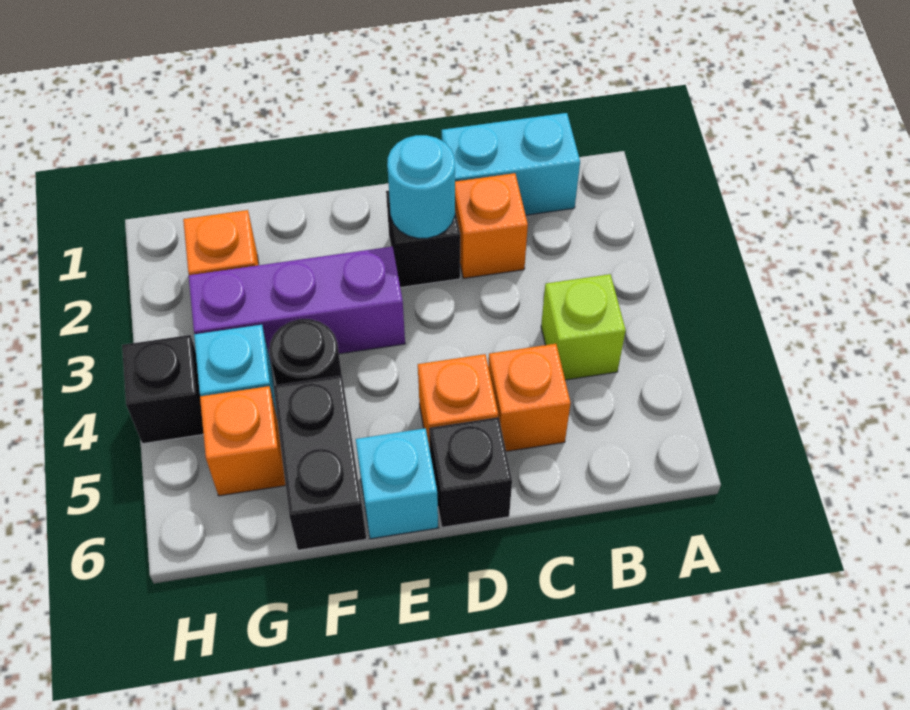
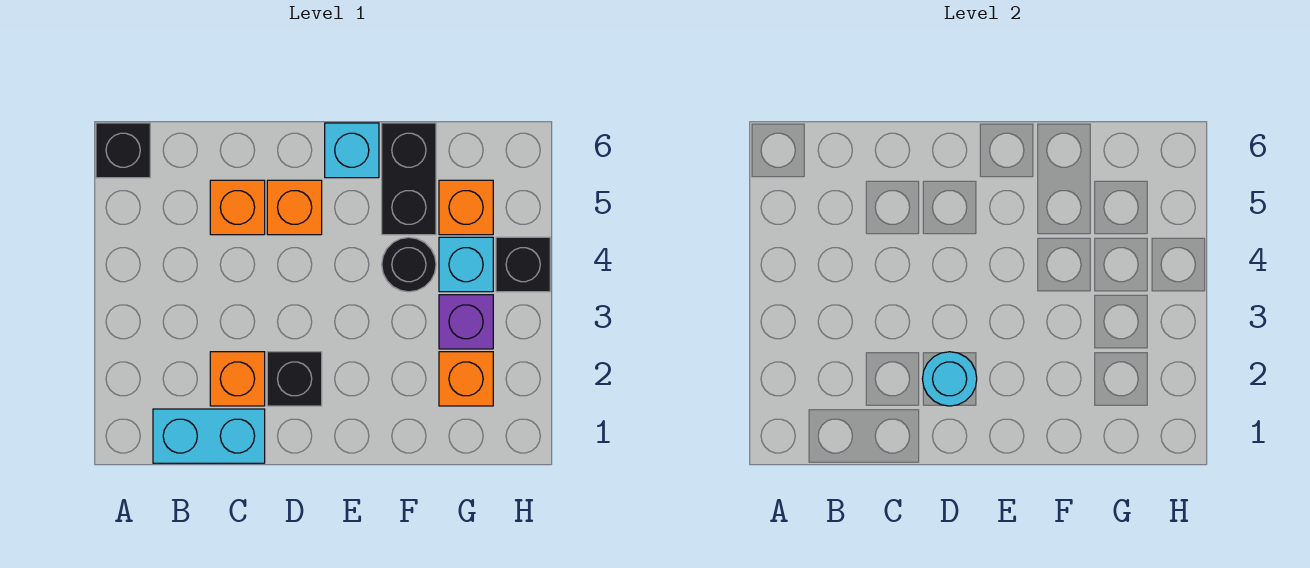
lime brick B4 level 1 -> none
black brick D6 level 1 -> black brick A6 level 1
purple brick E3:G3 level 1 -> purple brick G3 level 1

